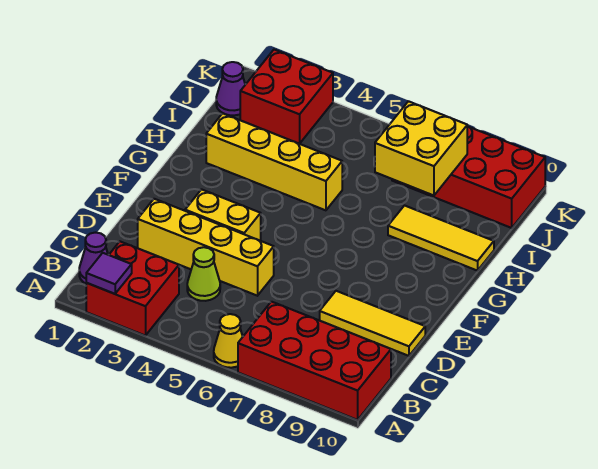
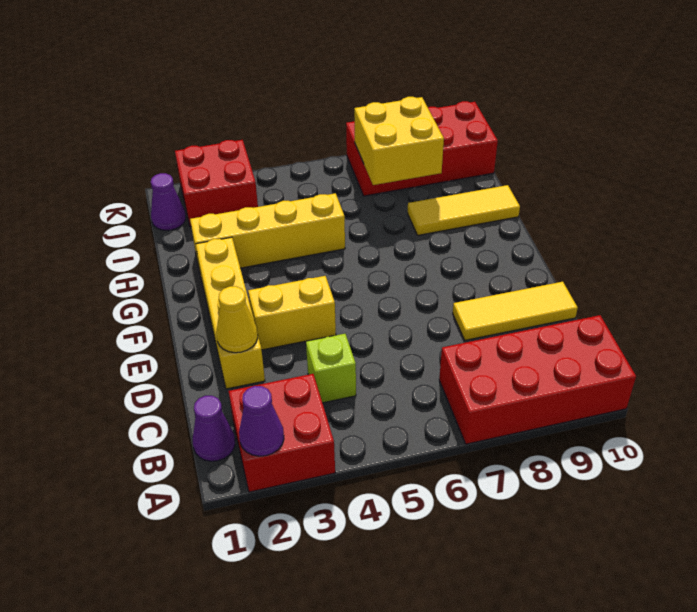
purple tile A2 level 2 -> purple cone A2 level 2
yellow cone A6 level 1 -> yellow cone D2 level 2
lime cone C4 level 1 -> lime brick C4 level 1
yellow brick D2:D5 level 1 -> yellow brick D2:G2 level 1

